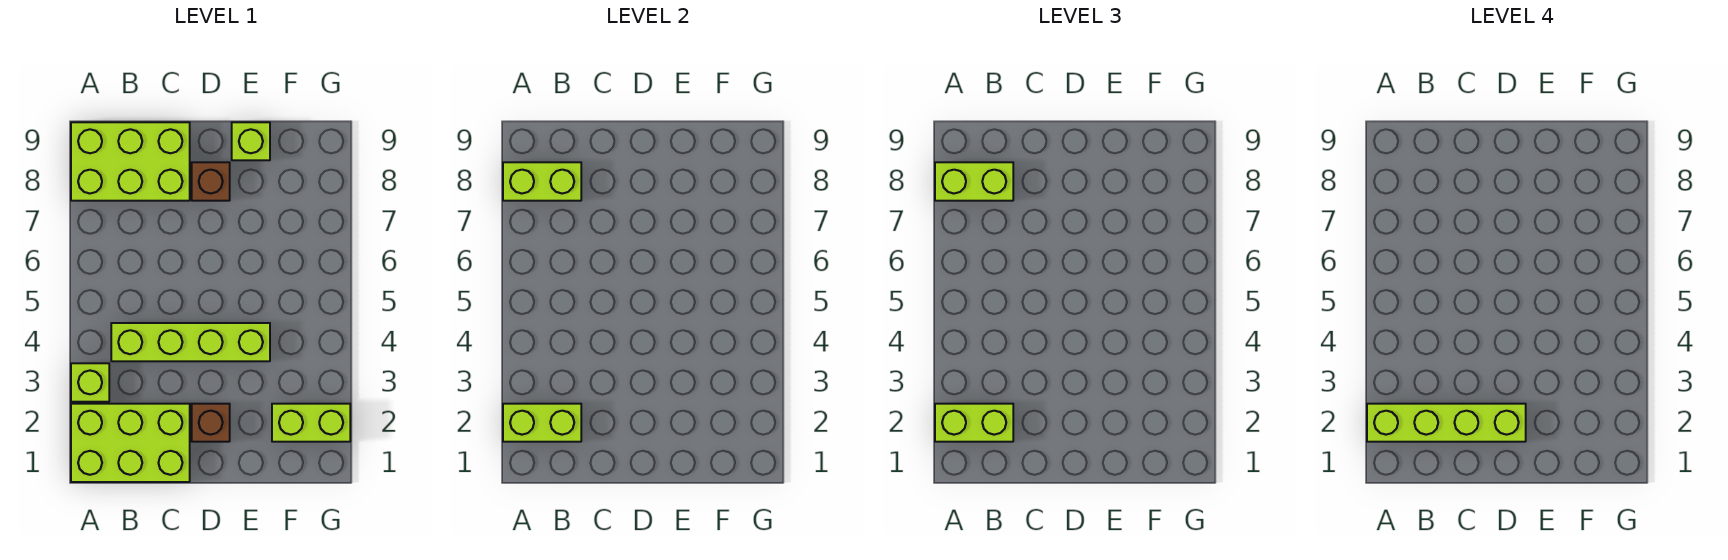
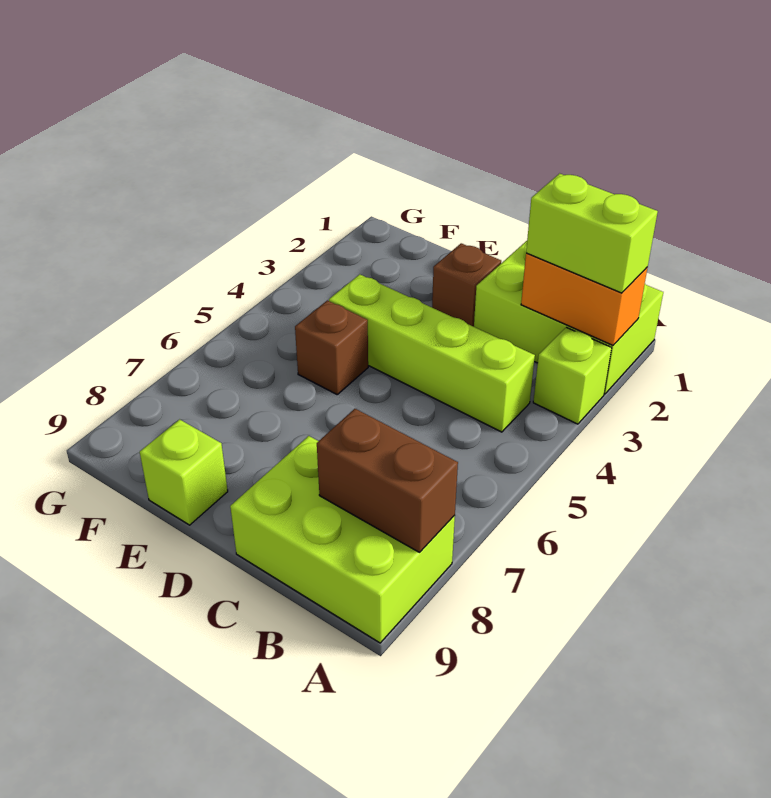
lime brick A2:B2 level 2 -> orange brick A2:B2 level 2
lime brick A2:D2 level 4 -> none
lime brick A8:B8 level 2 -> brown brick A8:B8 level 2
lime brick A8:B8 level 3 -> none
brown brick D8 level 1 -> brown brick E5 level 1
lime brick F2:G2 level 1 -> none

